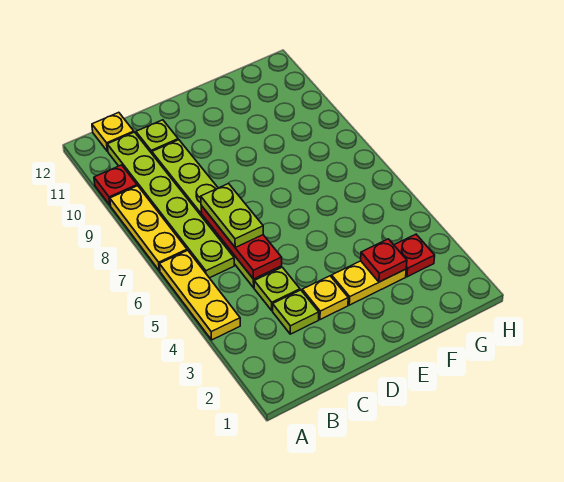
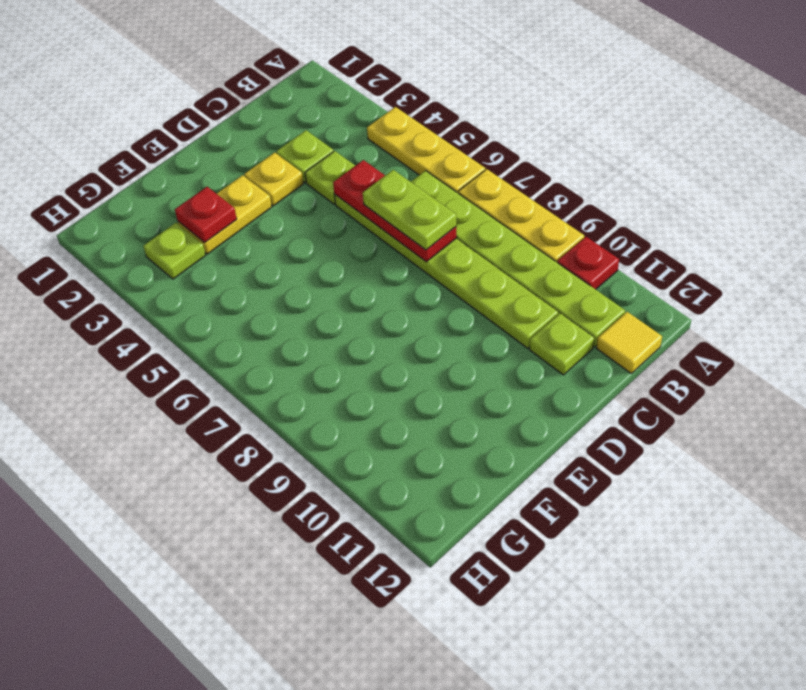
yellow plate B12 level 1 -> yellow tile B12 level 1
red plate G3 level 1 -> lime plate G3 level 1

